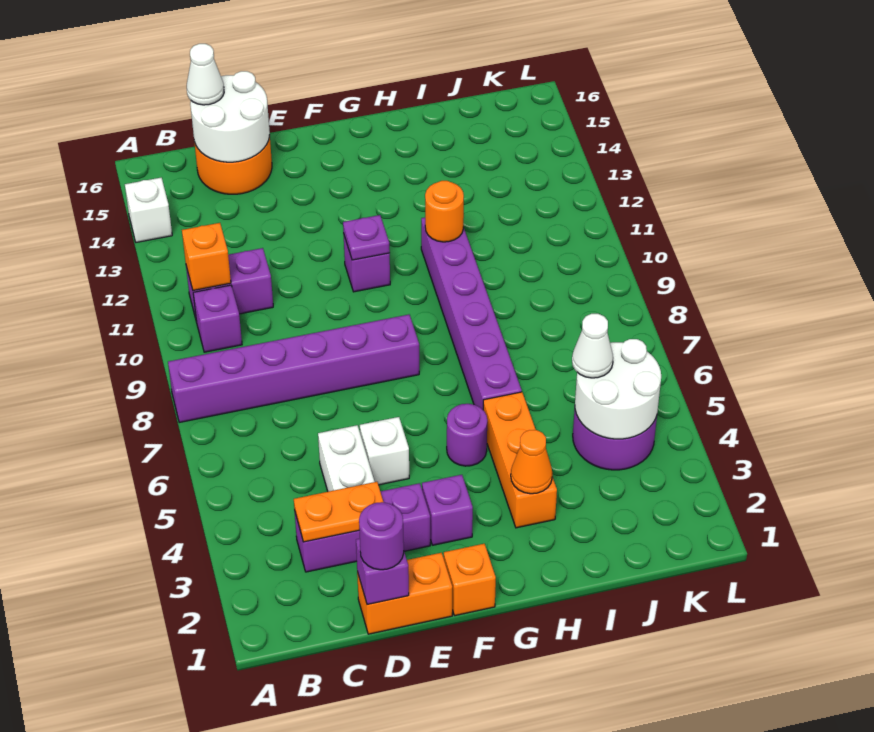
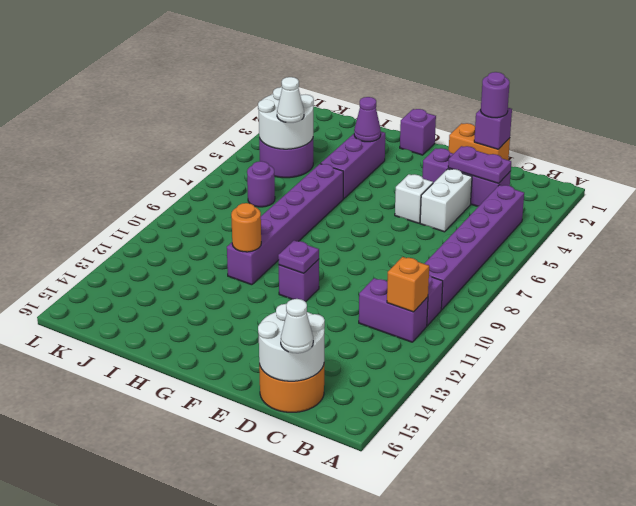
purple brick A8:F8 level 1 -> purple brick B4:B9 level 1
white brick A14 level 1 -> none
orange plate C3:D3 level 2 -> purple plate C3:D3 level 2
orange brick F1 level 1 -> none
purple brick F3 level 1 -> purple brick G1 level 1
purple round brick G5 level 1 -> purple round brick J7 level 1
orange brick H3:H5 level 1 -> purple brick H3:H5 level 1
orange cone H3 level 2 -> purple cone H3 level 2

